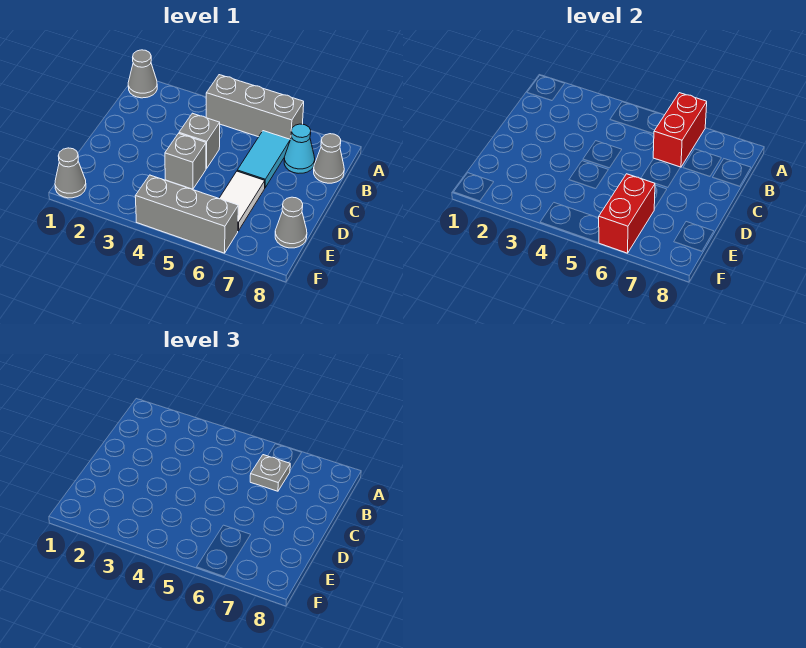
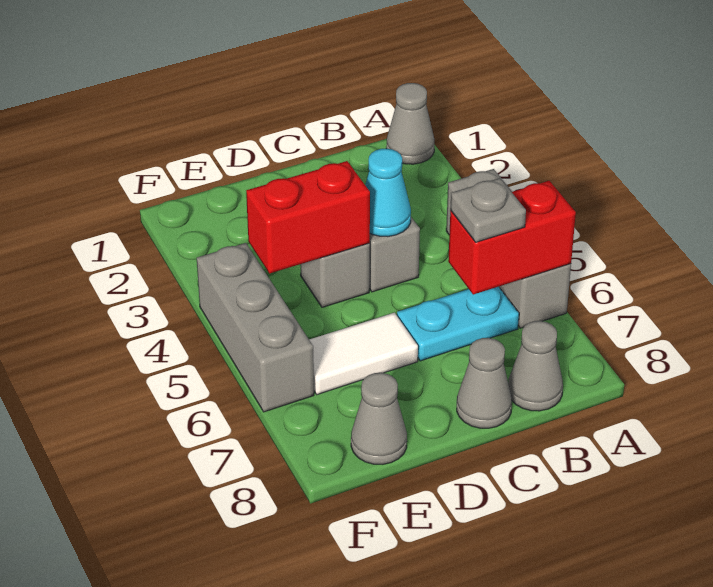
cyan tile B6:C6 level 1 -> cyan plate B6:C6 level 1
cyan cone B7 level 1 -> cyan cone C4 level 2
red brick E6:F6 level 2 -> red brick D4:E4 level 2
grey cone F1 level 1 -> grey cone C8 level 1

